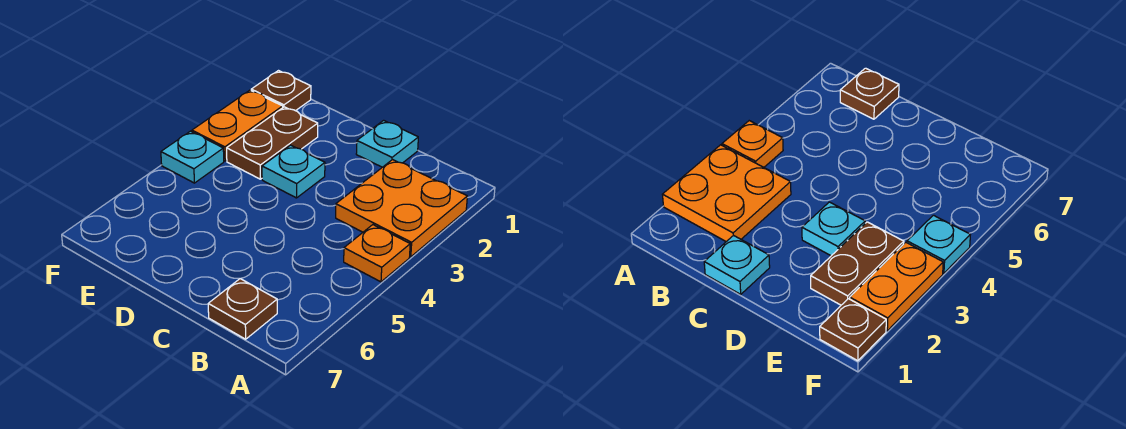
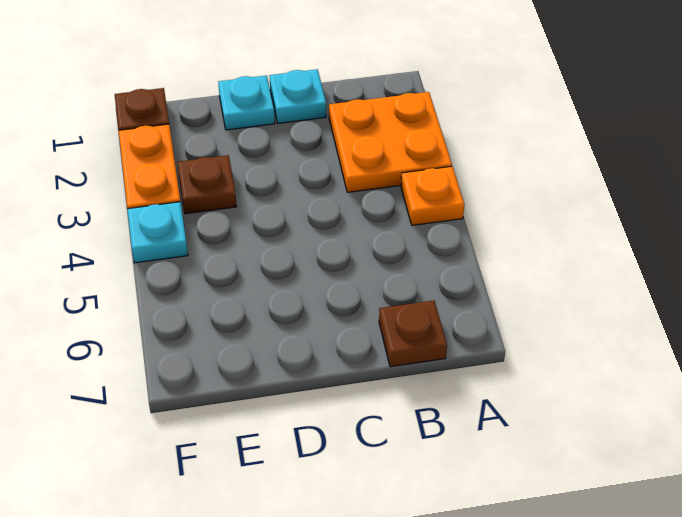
cyan plate D3 level 1 -> cyan plate D1 level 1
brown plate E2:E3 level 1 -> brown plate E3 level 1

